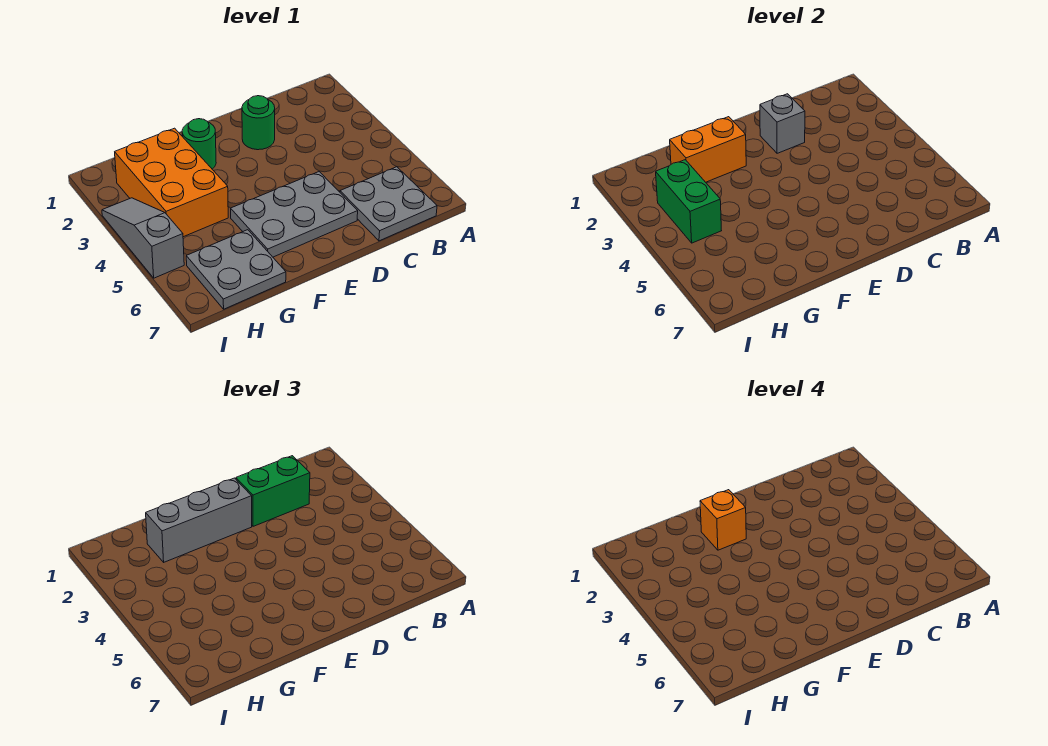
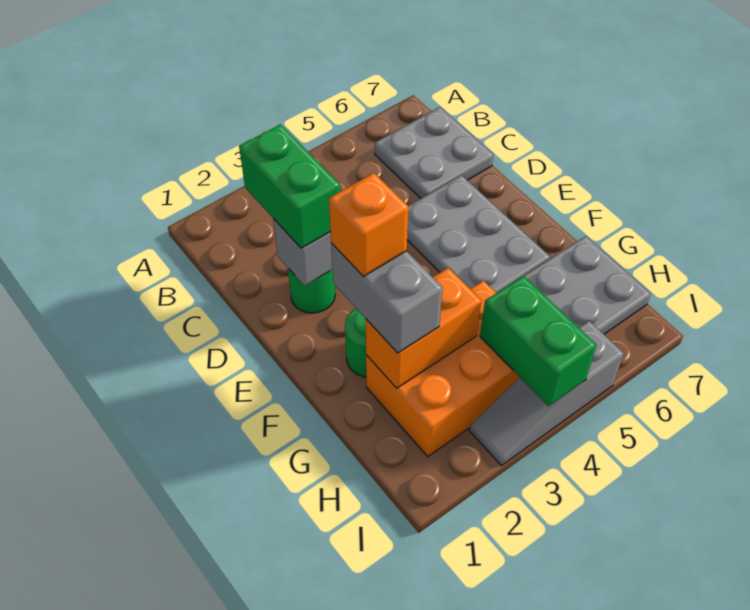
grey brick E2:G2 level 3 -> grey brick F2:G2 level 3
orange brick F2:G2 level 2 -> orange brick G2:G3 level 2
green brick H3:H4 level 2 -> green brick H4:I4 level 2

